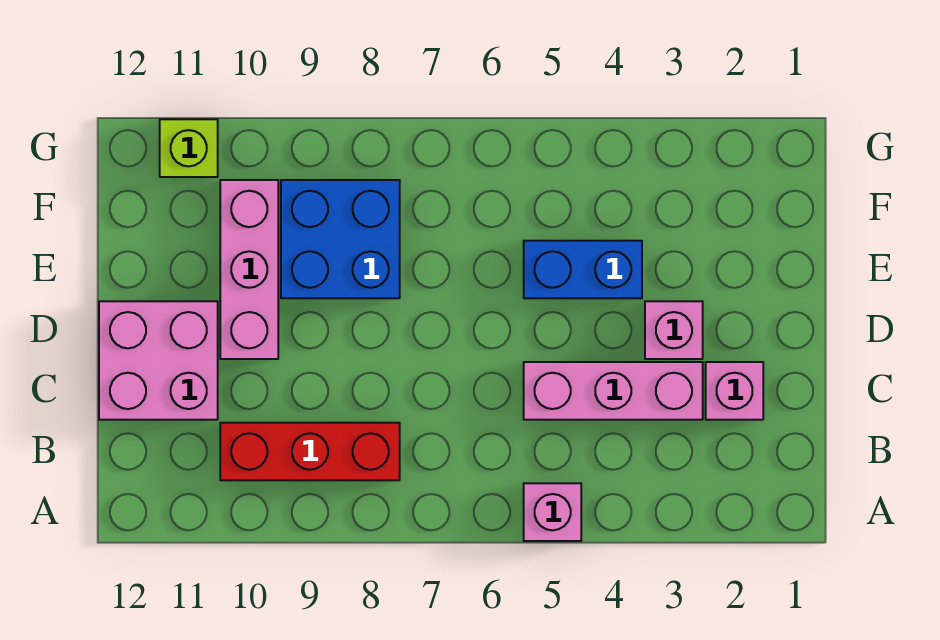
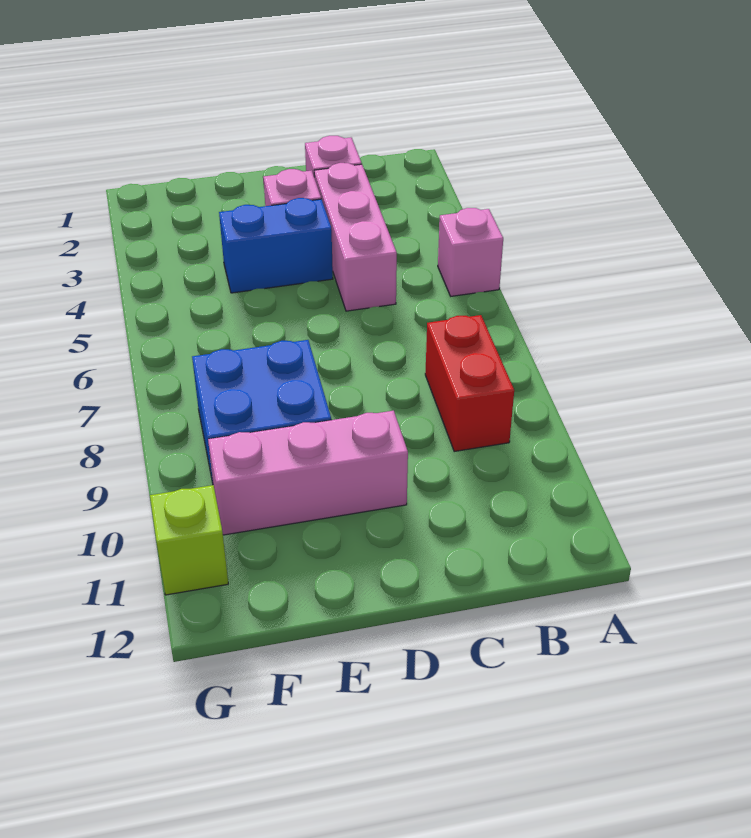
red brick B8:B10 level 1 -> red brick B8:B9 level 1
pink brick C11:D12 level 1 -> none
blue brick E4:E5 level 1 -> blue brick D4:E4 level 1

